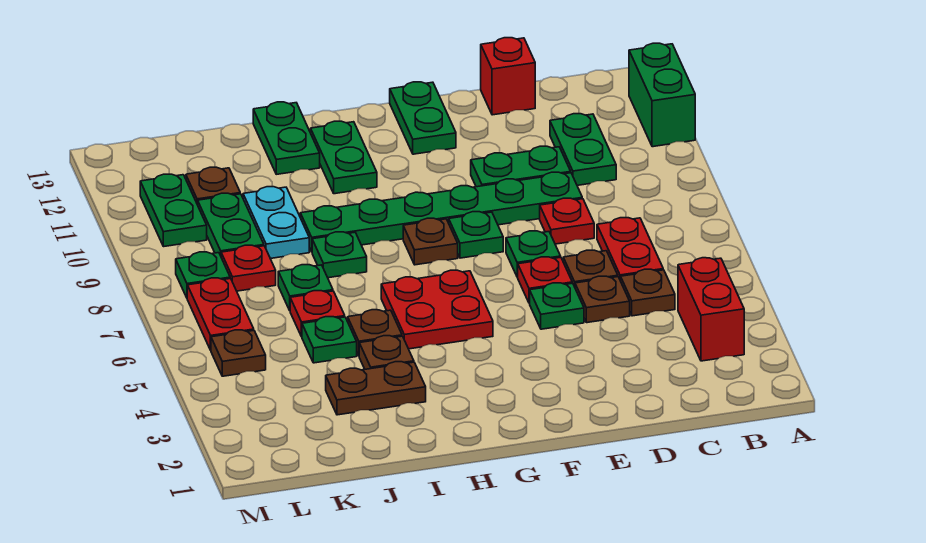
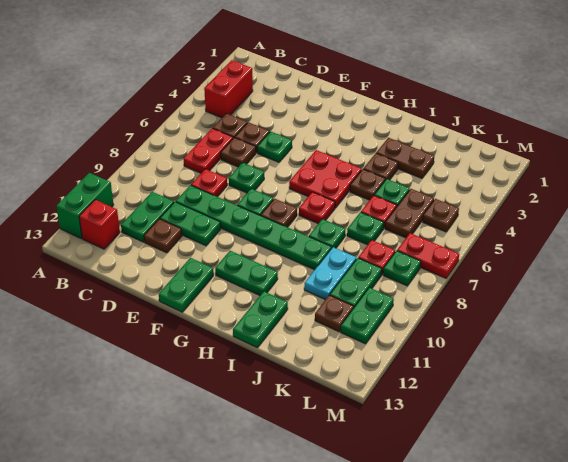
none -> brown plate D11 level 1
red brick D13 level 1 -> red brick B12 level 1
red plate E6 level 1 -> red plate H7 level 1
green plate H11:H12 level 1 -> green plate G11:H11 level 1
none -> brown plate K5:K6 level 1
red plate L6:L7 level 1 -> red plate L7:M7 level 1

